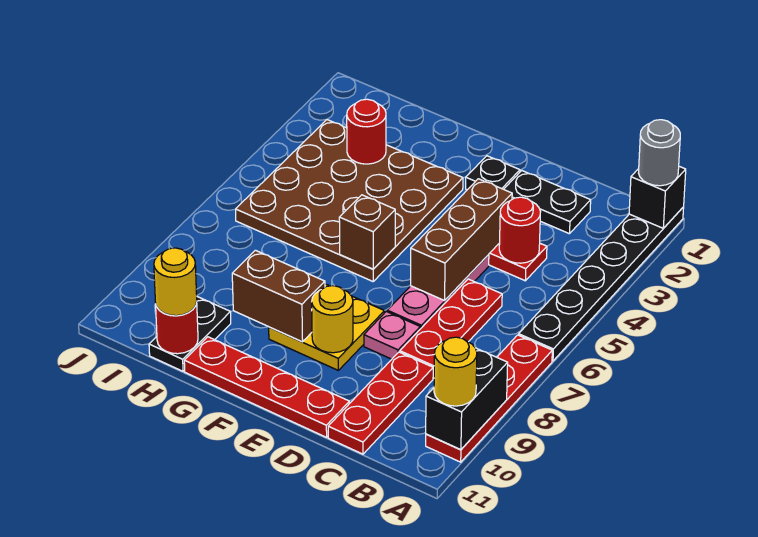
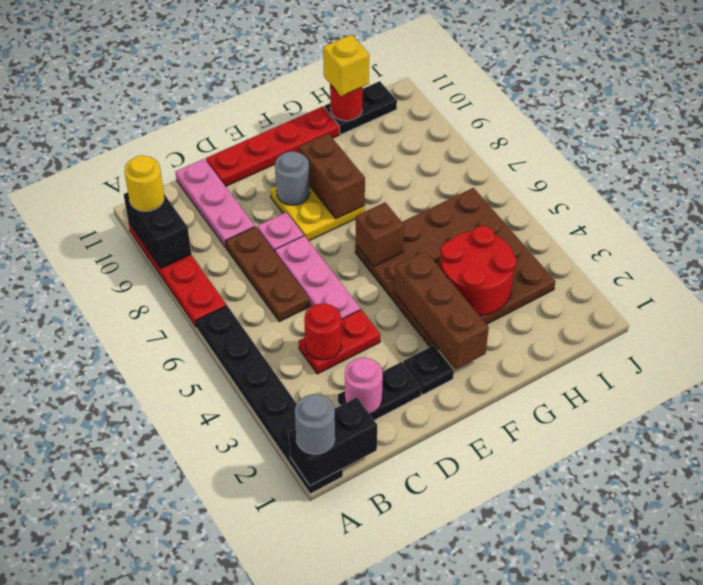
black brick A1 level 2 -> black brick A1:B1 level 2
none -> pink round brick C2 level 2
red plate C6:C8 level 1 -> brown plate C6:C8 level 1
red plate C9:C11 level 1 -> pink plate C9:C11 level 1
brown brick D4:D6 level 2 -> brown brick F2:F4 level 2
yellow round brick E9 level 2 -> grey round brick E9 level 2
brown brick F9:G9 level 2 -> brown brick F8:F9 level 2
red round brick H3 level 2 -> red round brick G3:H4 level 2
black plate H10:H11 level 1 -> black plate H11:I11 level 1
yellow round brick H11 level 3 -> yellow brick H11 level 3

